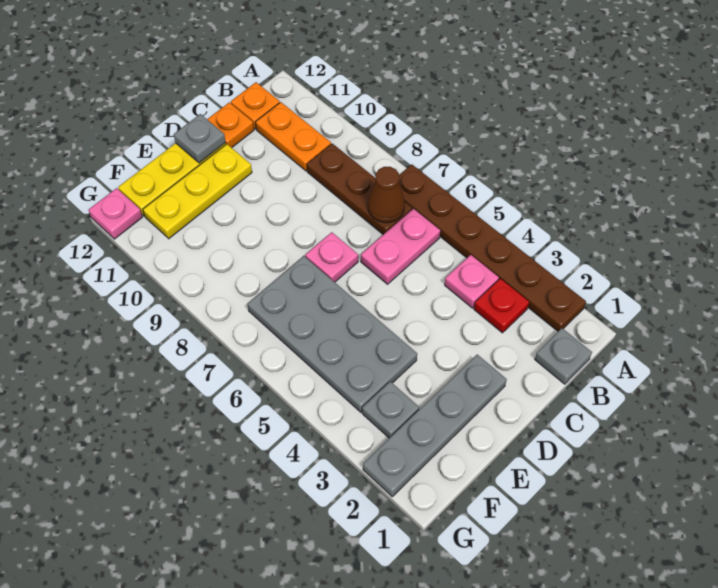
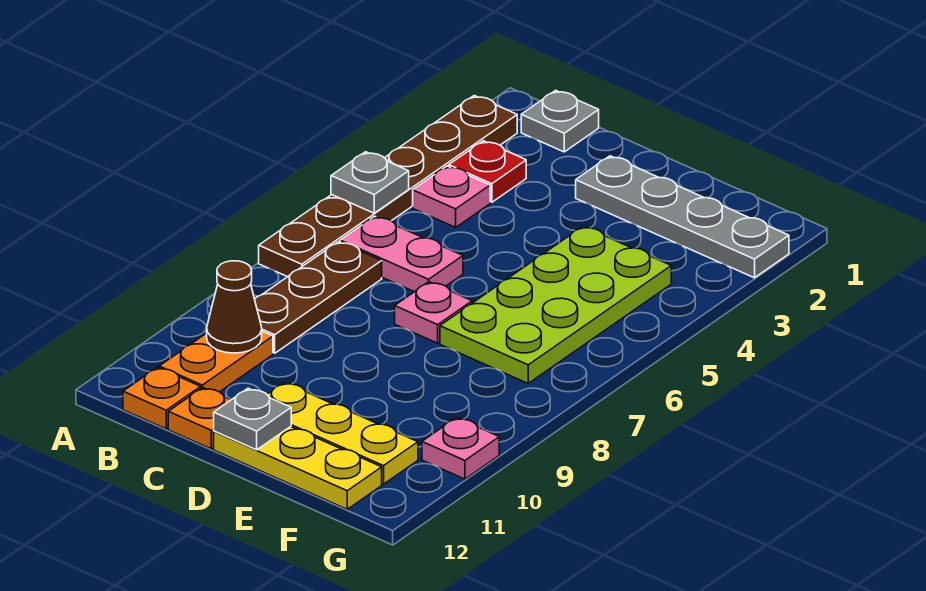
brown cone B7 level 2 -> brown cone B10 level 2
grey plate E4:F7 level 1 -> lime plate E4:F7 level 1
grey plate F3 level 1 -> grey plate A5 level 2
pink plate G12 level 1 -> pink plate G10 level 1

